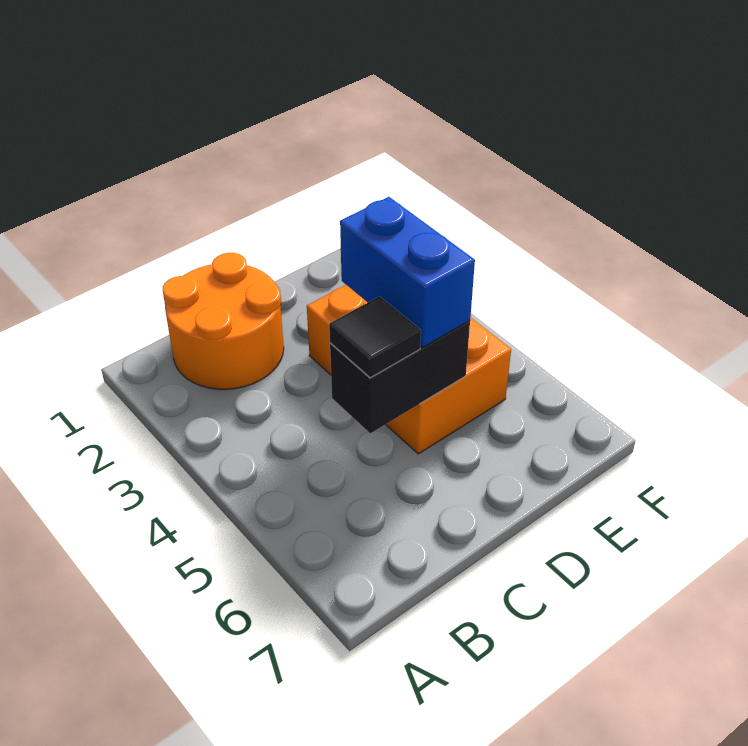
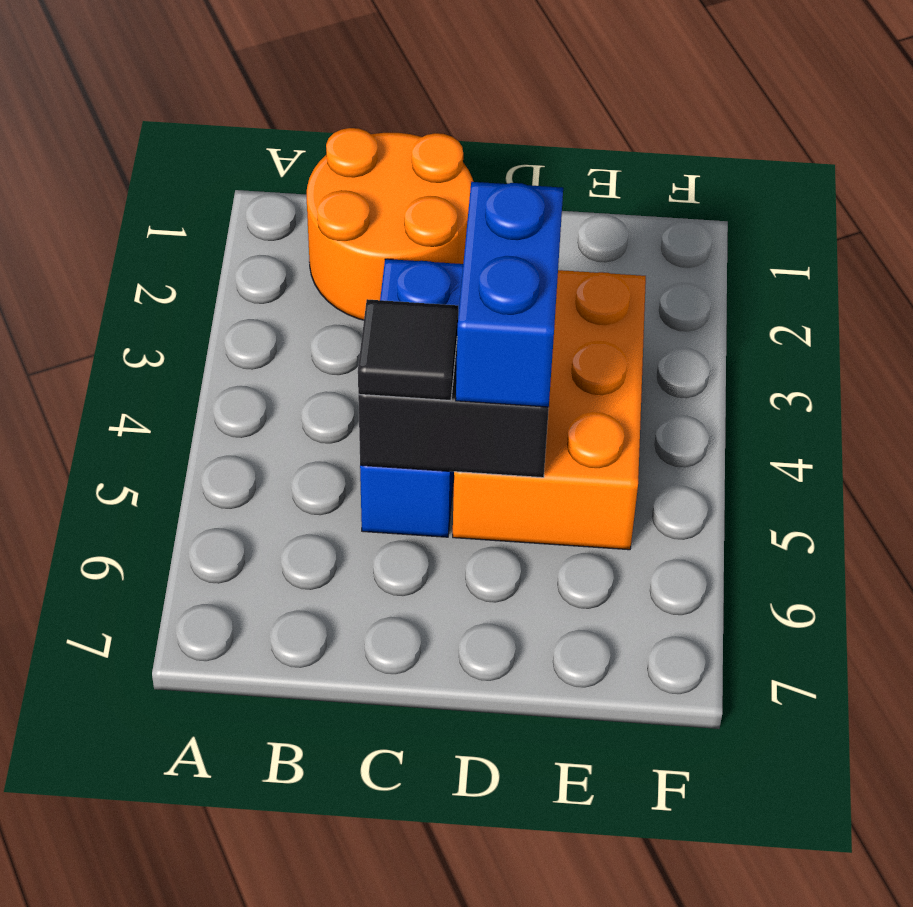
none -> blue brick C3:C5 level 1

